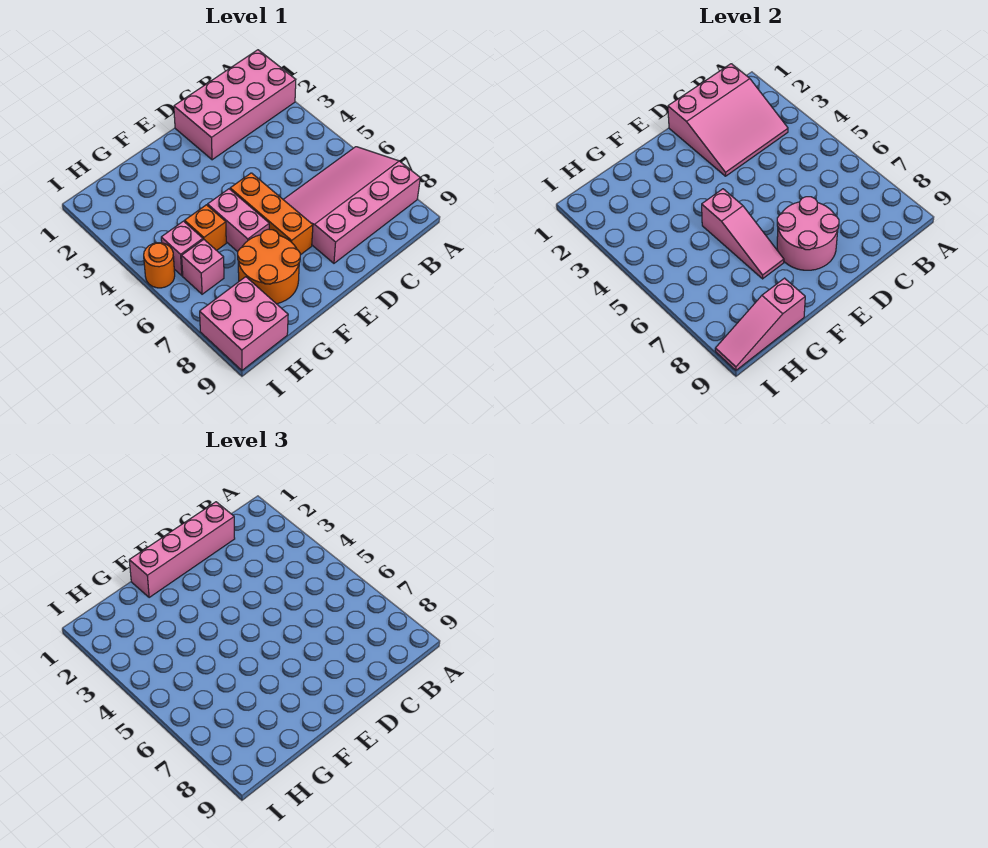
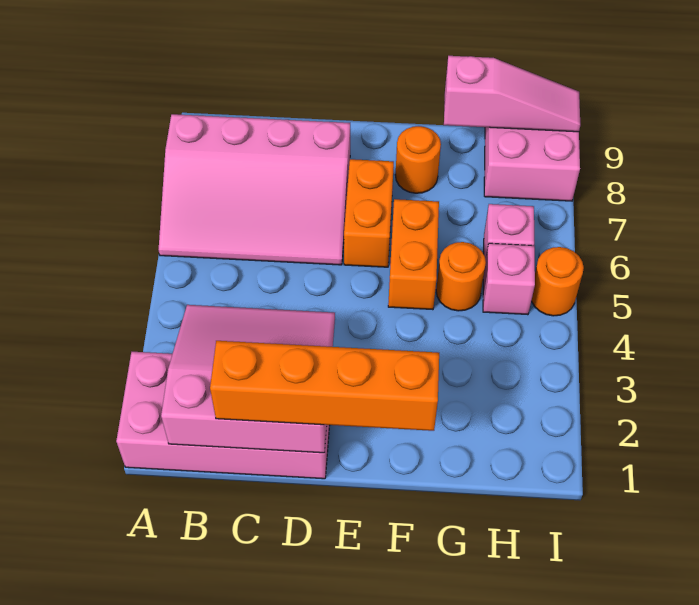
pink brick C1:F1 level 3 -> orange brick C1:F1 level 3
pink round brick D7:E8 level 2 -> none
orange brick E5:E7 level 1 -> orange brick E6:E7 level 1
pink brick F5:F6 level 1 -> orange brick F5:F6 level 1
pink slope F5:F7 level 2 top 5 -> none
orange round brick F7:G8 level 1 -> orange round brick F8 level 1
orange brick G5 level 1 -> orange round brick G5 level 1

